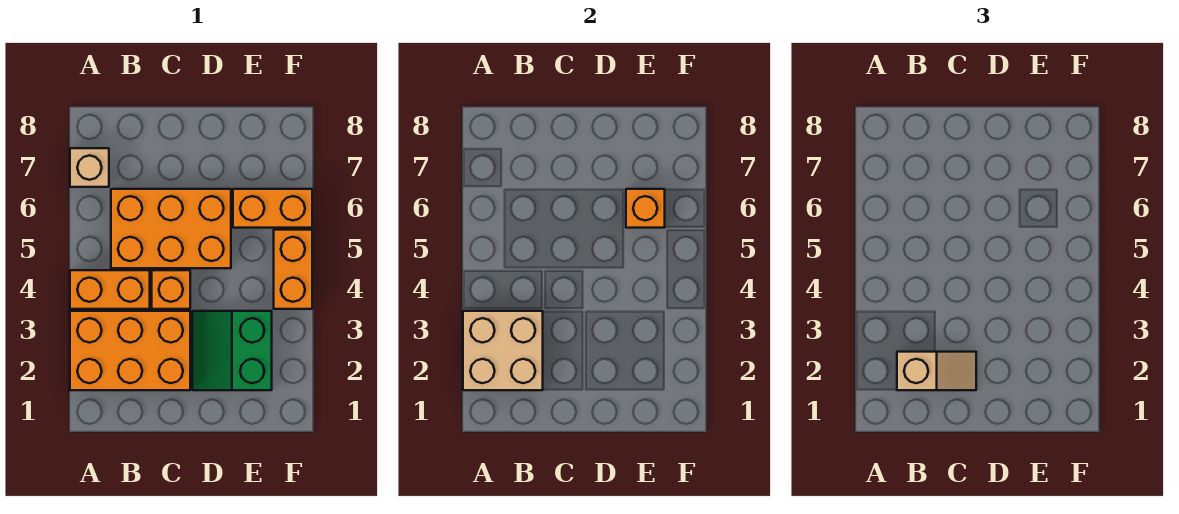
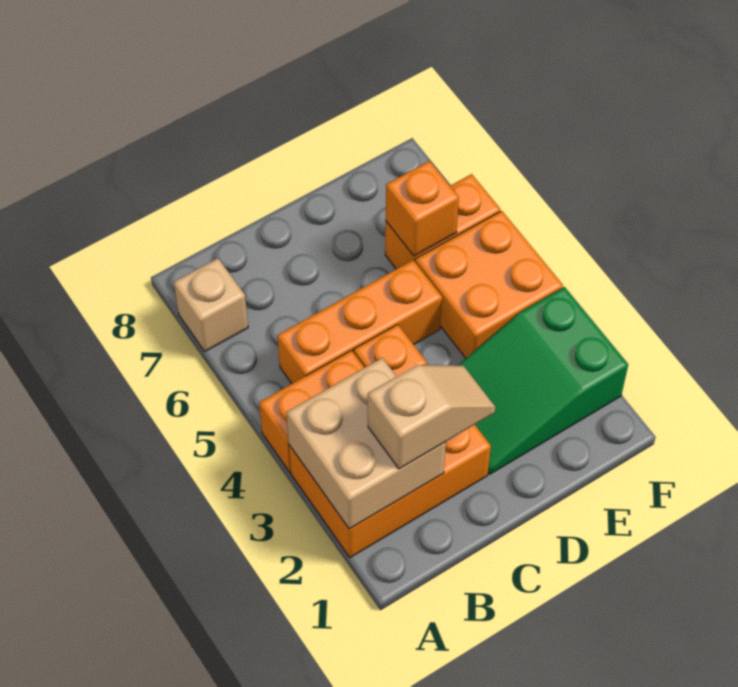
orange brick B5:D6 level 1 -> orange brick B5:D5 level 1
green slope D2:E3 level 1 top E -> green slope D2:F3 level 1 top F
orange brick F4:F5 level 1 -> orange brick E4:F5 level 1

